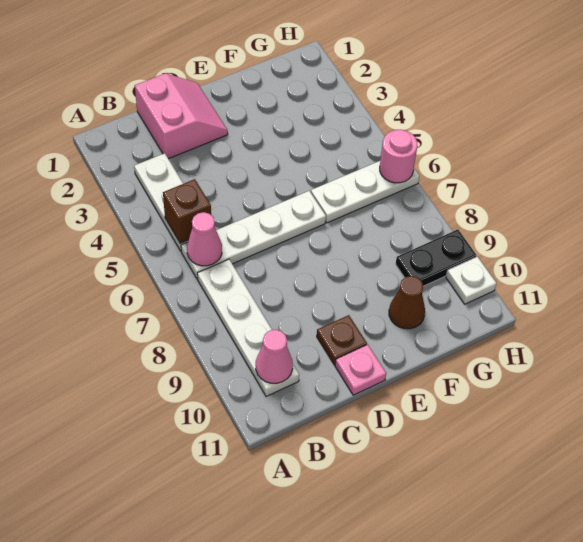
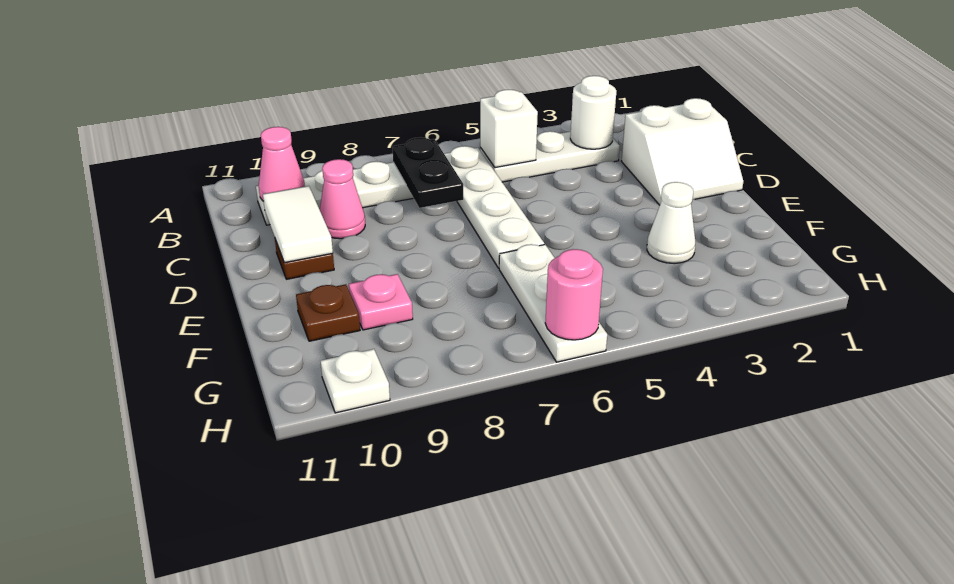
none -> white round brick B3 level 2
brown brick B5 level 2 -> white brick B5 level 2
pink cone B6 level 2 -> pink cone C9 level 1
pink slope C1:D2 level 1 top C -> white slope C1:D2 level 1 top C
none -> white tile C10:D10 level 2
pink plate D11 level 1 -> pink plate F9 level 1
none -> white cone F3 level 1
brown cone F10 level 1 -> brown plate F10 level 1
black plate G9:H9 level 1 -> black plate B7:C7 level 2

